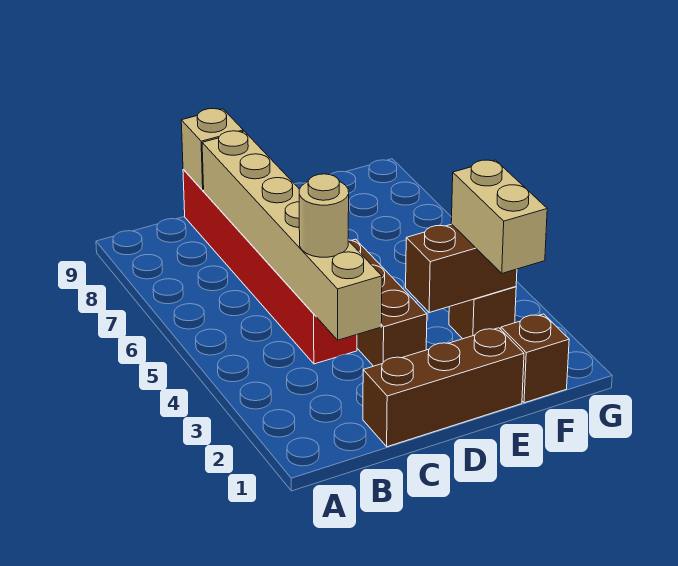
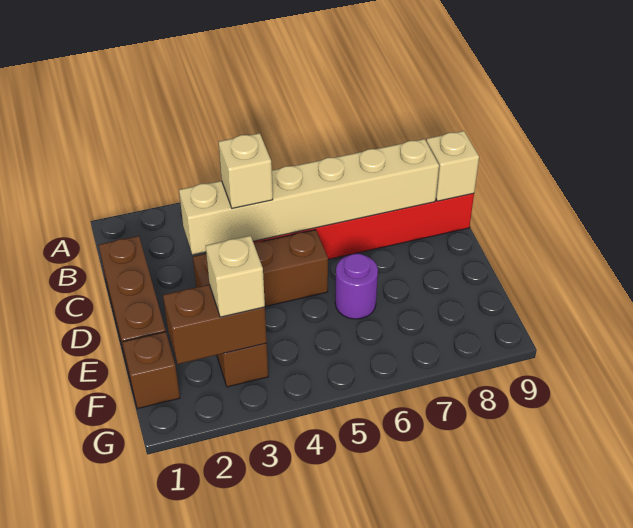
tan round brick C4 level 3 -> tan brick C4 level 3
brown brick E3:F3 level 2 -> brown brick F2:F3 level 2
none -> purple round brick E6 level 1
tan brick F2:F3 level 3 -> tan brick F3 level 3

